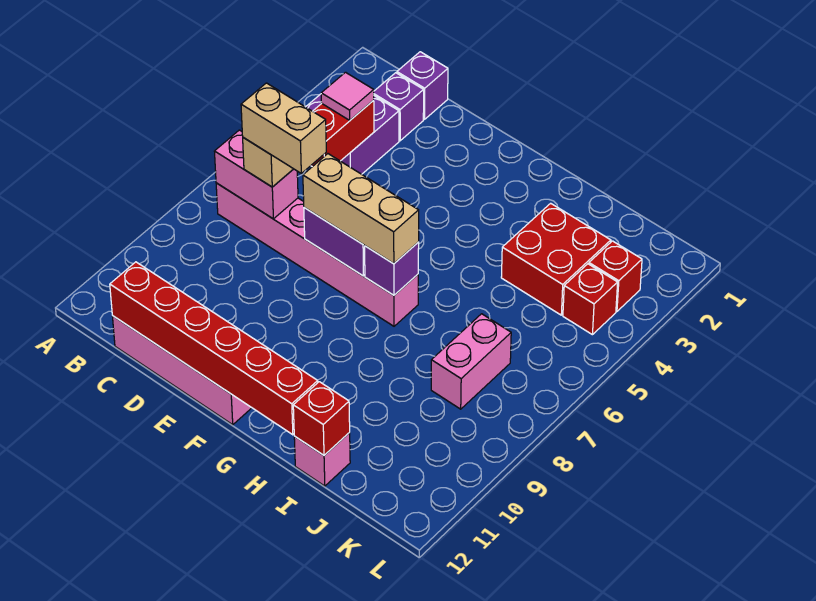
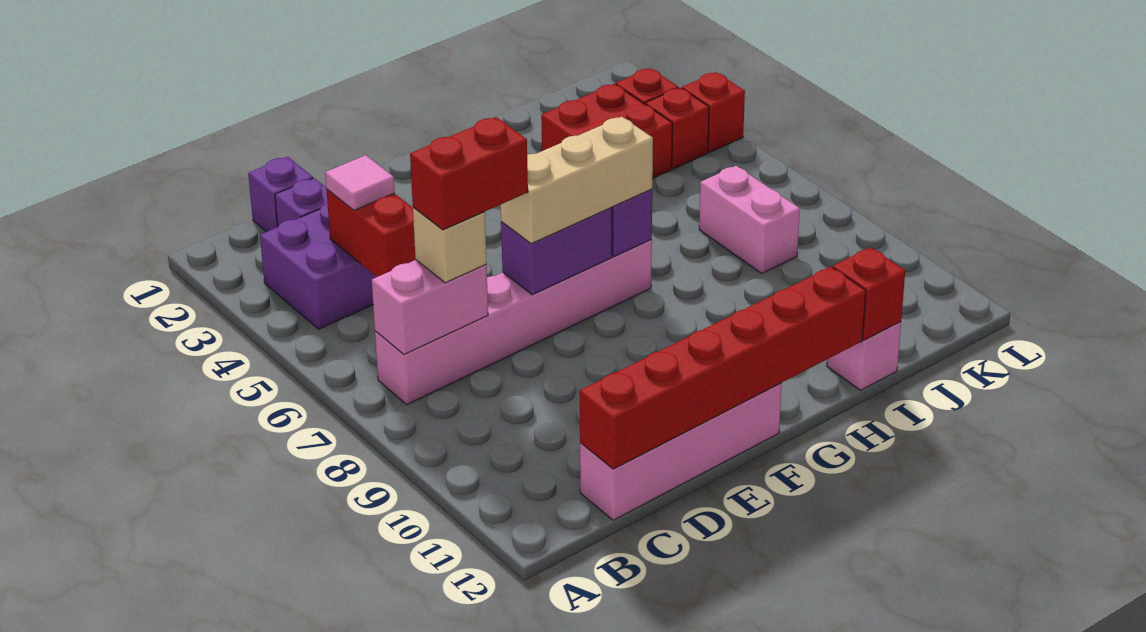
tan brick C7:D7 level 4 -> red brick C7:D7 level 4
none -> red brick L4 level 1

